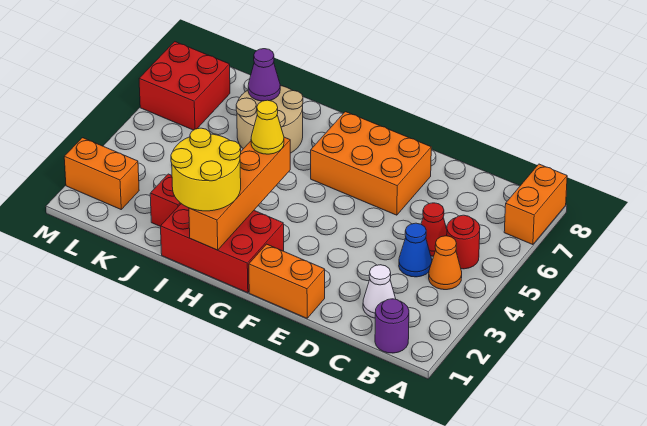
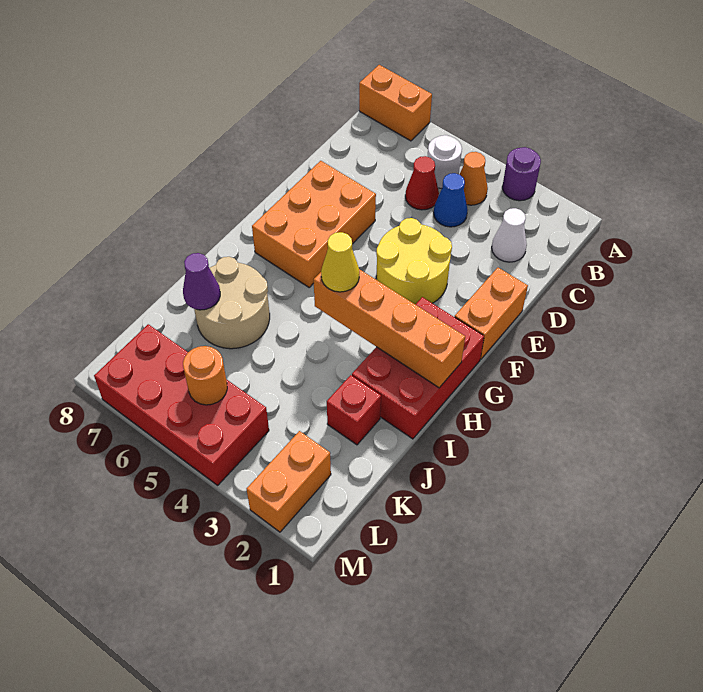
purple round brick B1 level 1 -> purple round brick A3 level 1
red round brick B5 level 1 -> white round brick B5 level 1
yellow round brick H1:I2 level 3 -> yellow round brick E3:F4 level 1
none -> orange round brick L5 level 2
red brick L6:M7 level 1 -> red brick L4:M7 level 1

